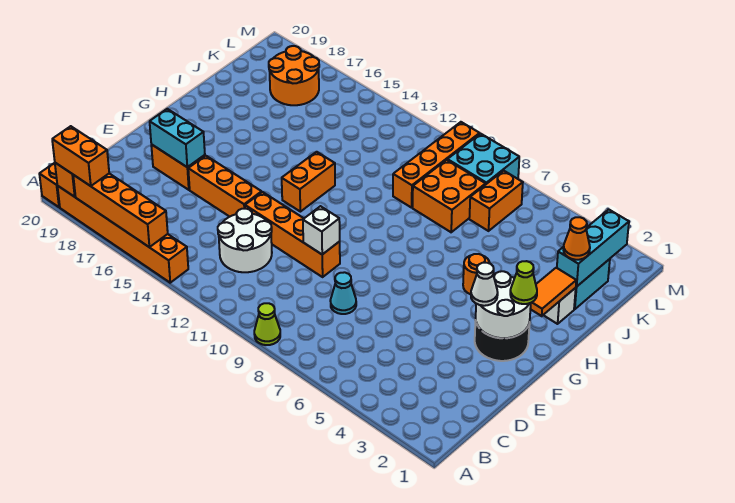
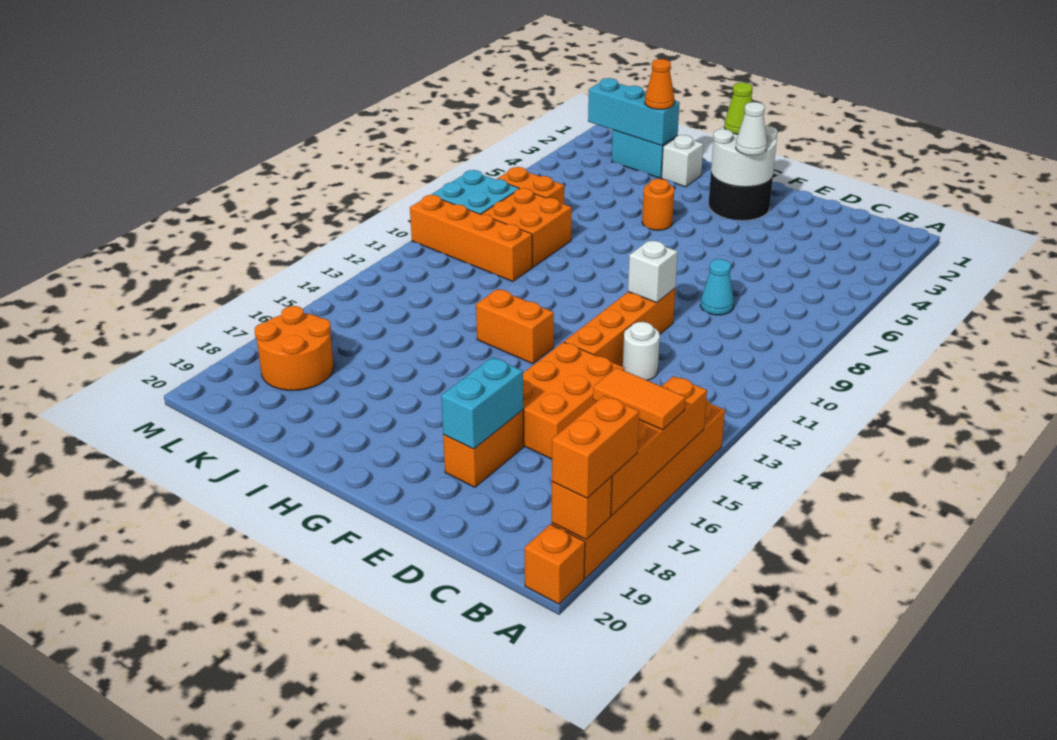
lime cone A9 level 1 -> none
white round brick C12:D13 level 1 -> white round brick D12 level 1
orange brick E14:E16 level 1 -> orange brick D14:E16 level 1
orange tile H2:I2 level 2 -> orange tile A16:B16 level 3

